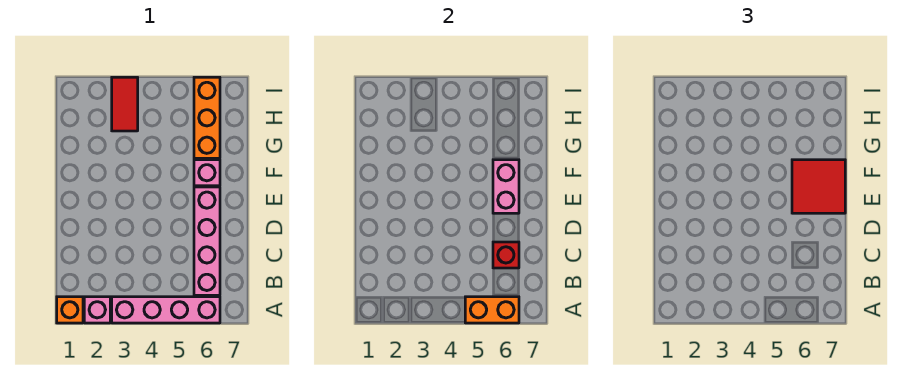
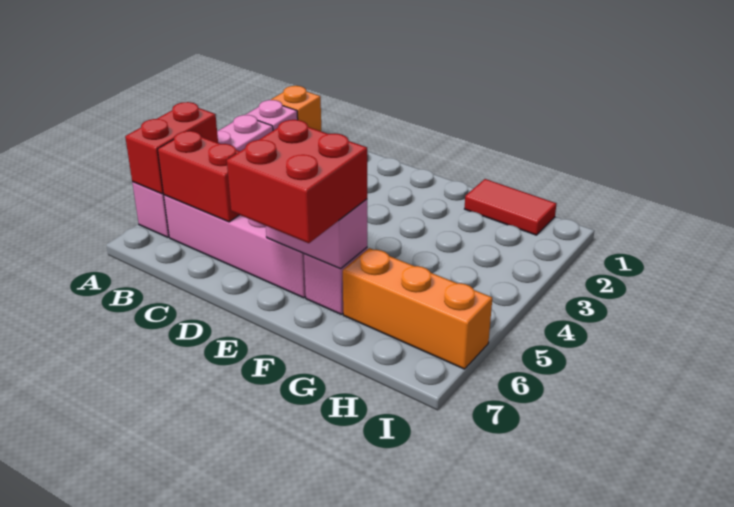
orange brick A5:A6 level 2 -> red brick A5:A6 level 2
red brick C6 level 2 -> red brick B6:C6 level 2
red tile E6:F7 level 3 -> red brick E6:F7 level 3
red tile H3:I3 level 1 -> red tile G1:H1 level 1

